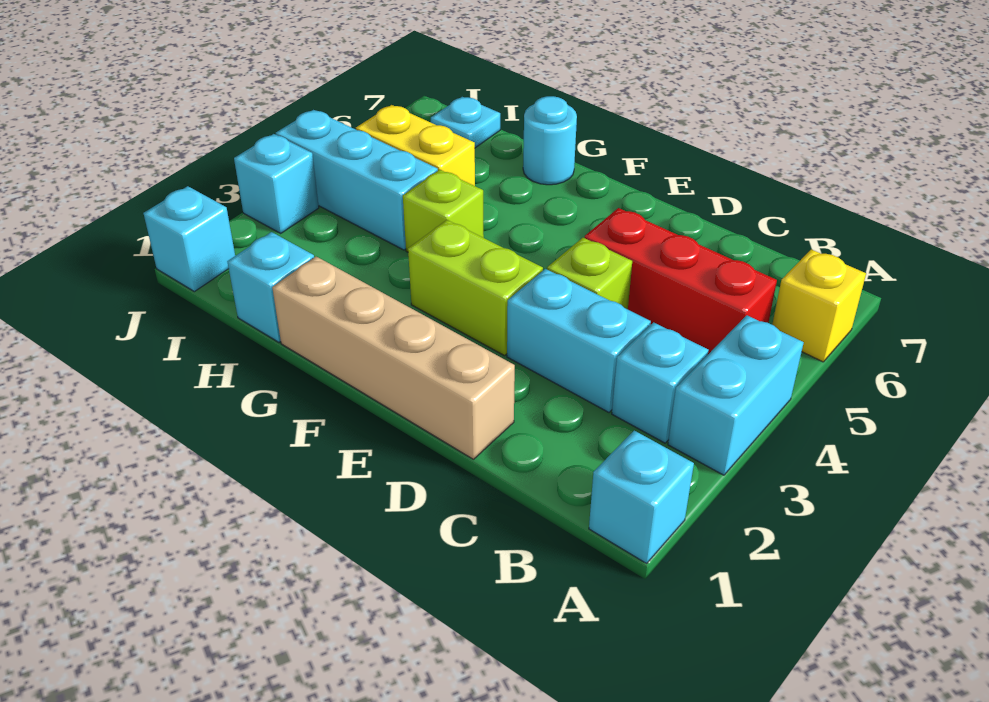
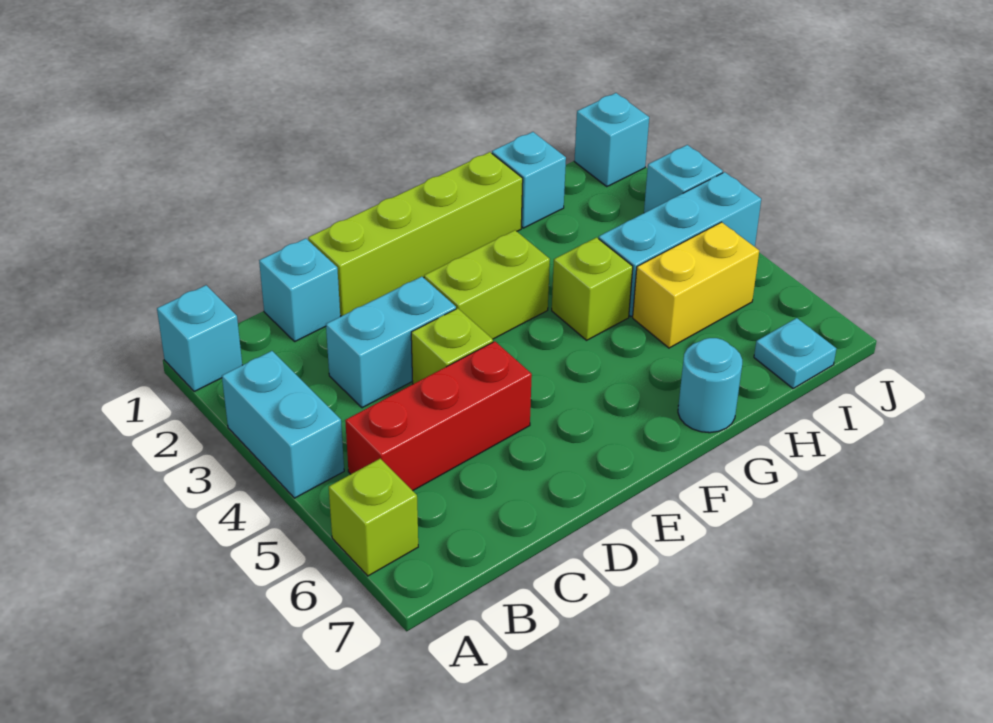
yellow brick A6 level 1 -> lime brick A6 level 1
cyan brick B3 level 1 -> cyan brick C1 level 1
tan brick D1:G1 level 1 -> lime brick D1:G1 level 1

